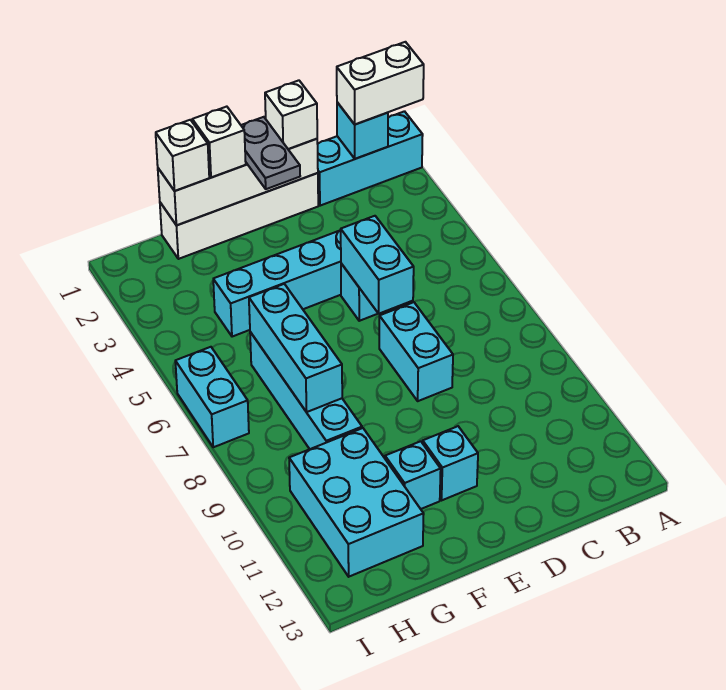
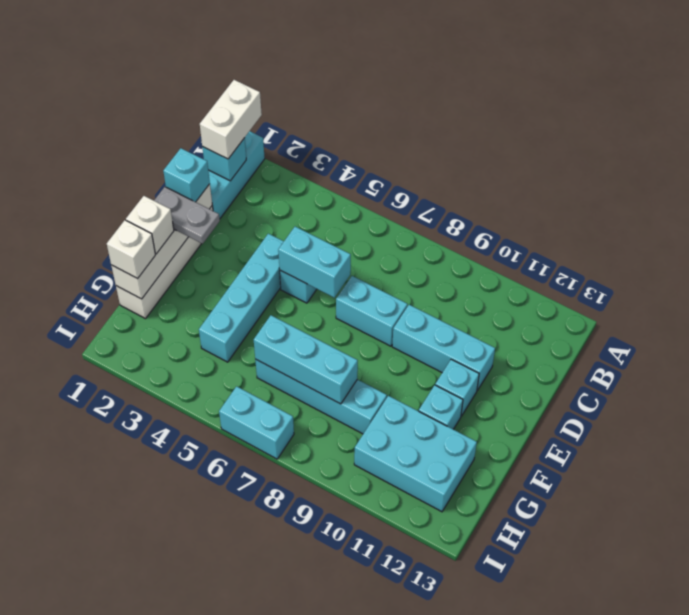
white brick D1 level 3 -> cyan brick D1 level 3
none -> cyan brick D9:D11 level 1

